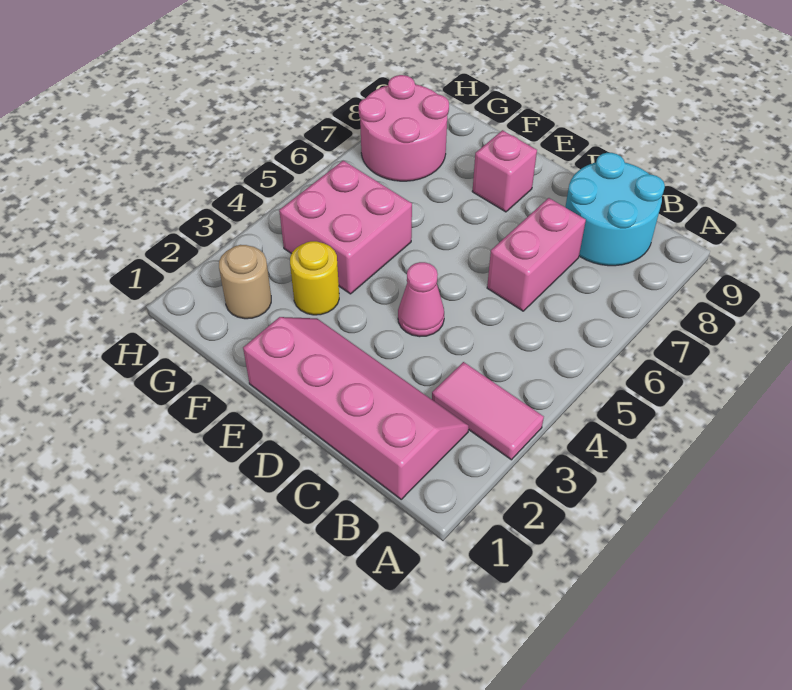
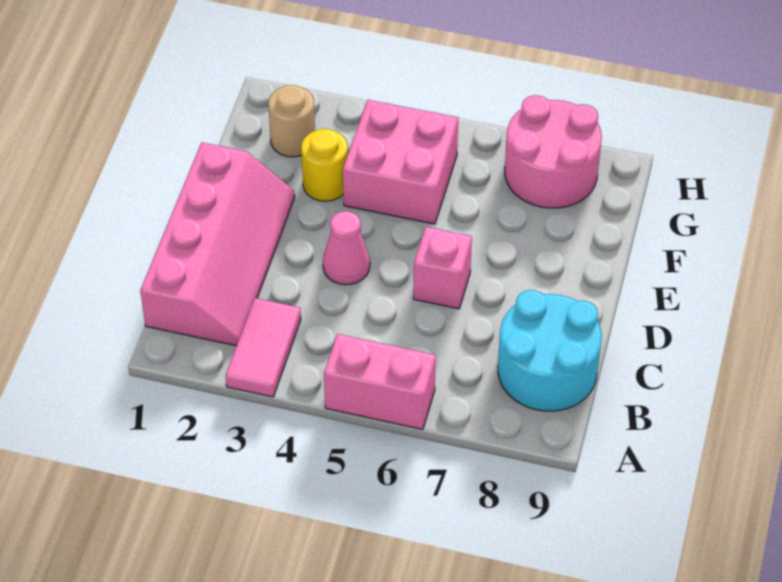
pink brick C6:C7 level 1 -> pink brick A5:A6 level 1
pink brick E8 level 1 -> pink brick D6 level 1

